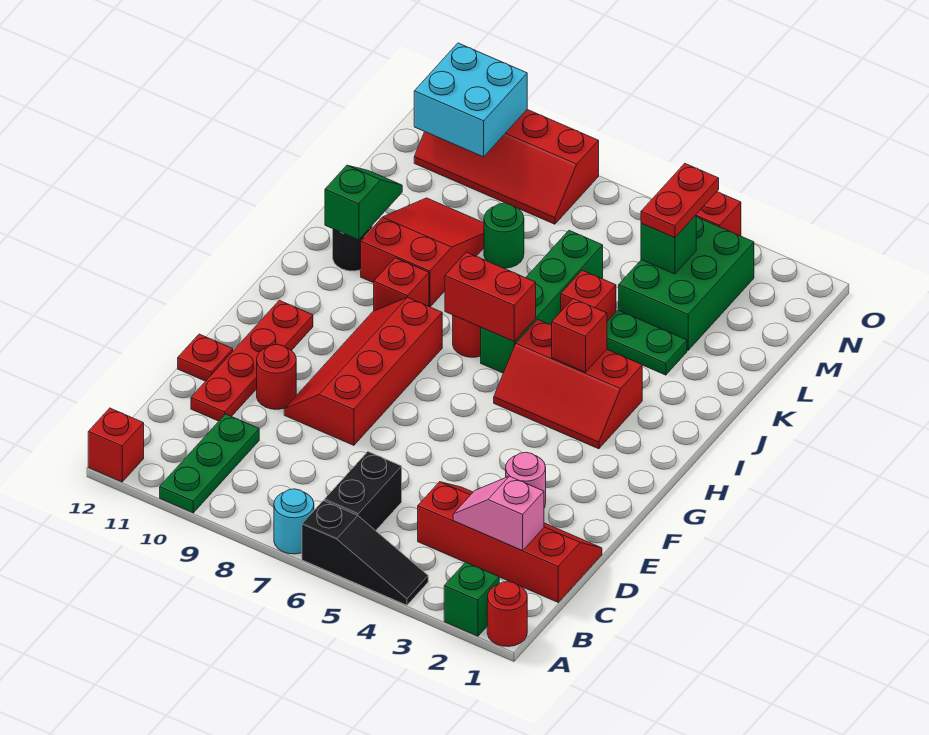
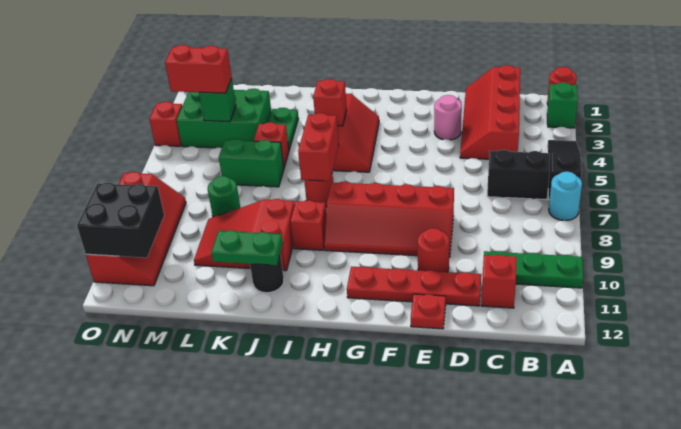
red brick A12 level 1 -> red brick C11 level 1
pink slope C2:C3 level 2 top 2 -> none
green brick I6:L6 level 1 -> green brick K6:L6 level 1
green slope J11:K11 level 2 top J -> green plate J11:K11 level 2
red plate M4:N4 level 3 -> red brick M4:N4 level 3
cyan brick N10:O11 level 2 -> black brick N10:O11 level 2

